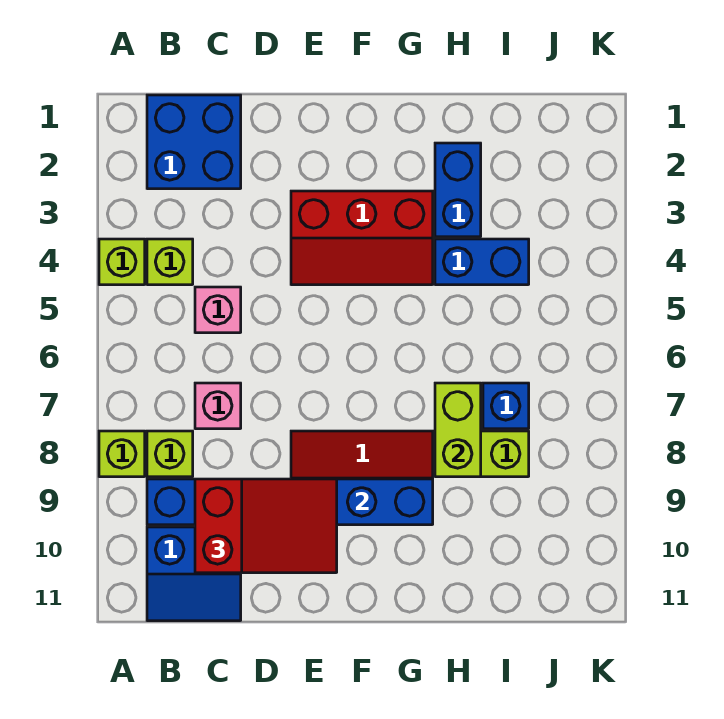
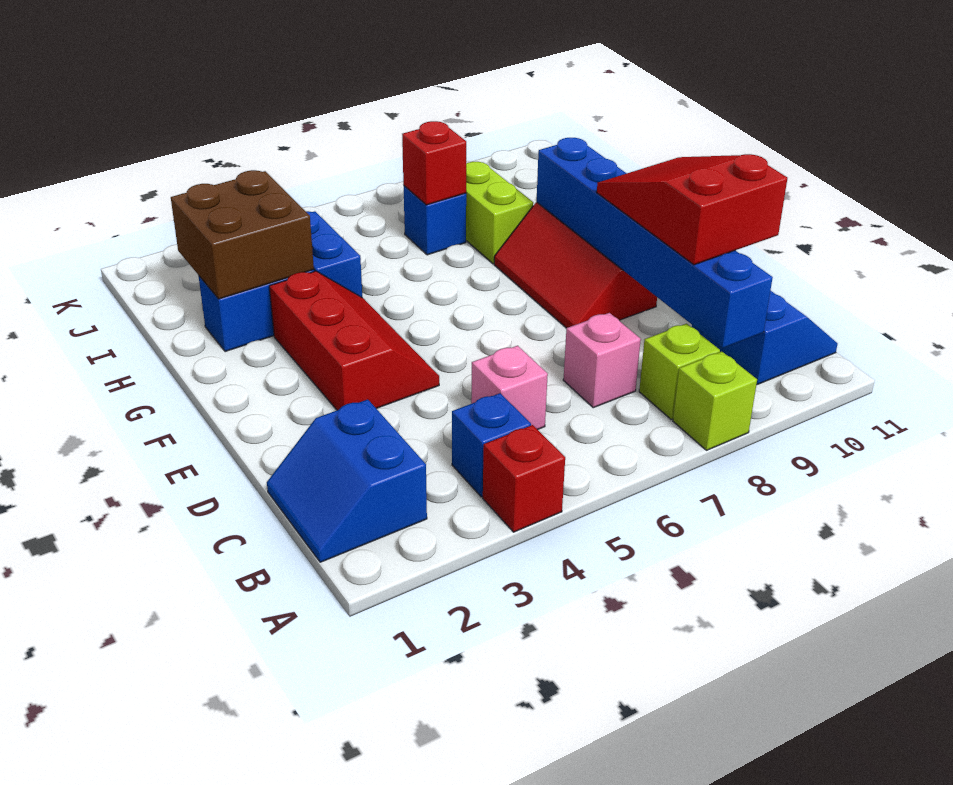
lime brick A4 level 1 -> red brick A4 level 1
blue brick B1:C2 level 1 -> blue slope B1:C2 level 1 top 2
lime brick B4 level 1 -> blue brick B4 level 1
none -> brown brick H2:I3 level 2
lime brick H7:H8 level 2 -> none
none -> red brick I7 level 2

